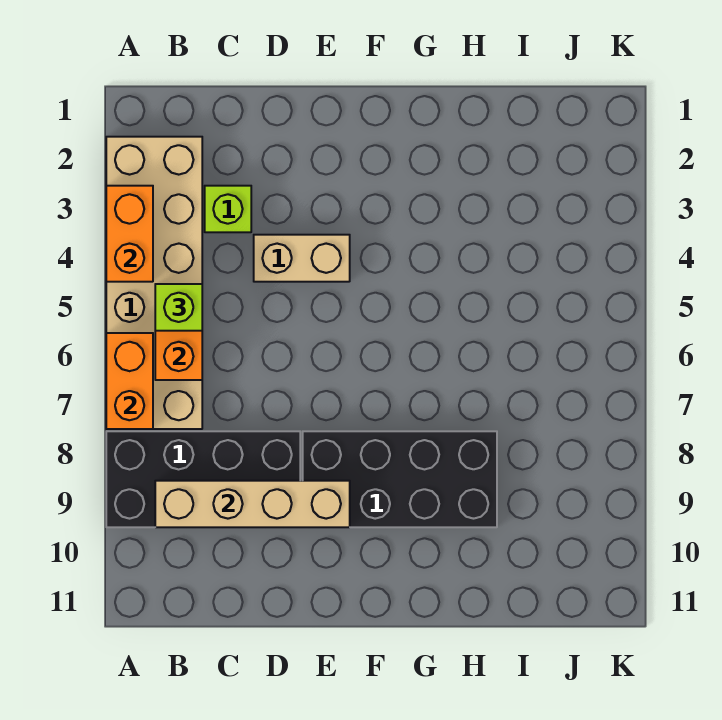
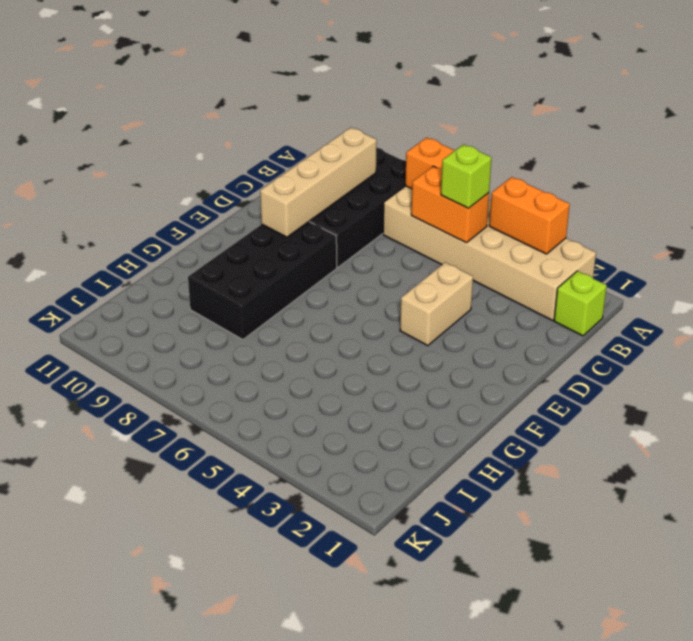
lime brick C3 level 1 -> lime brick B1 level 1

